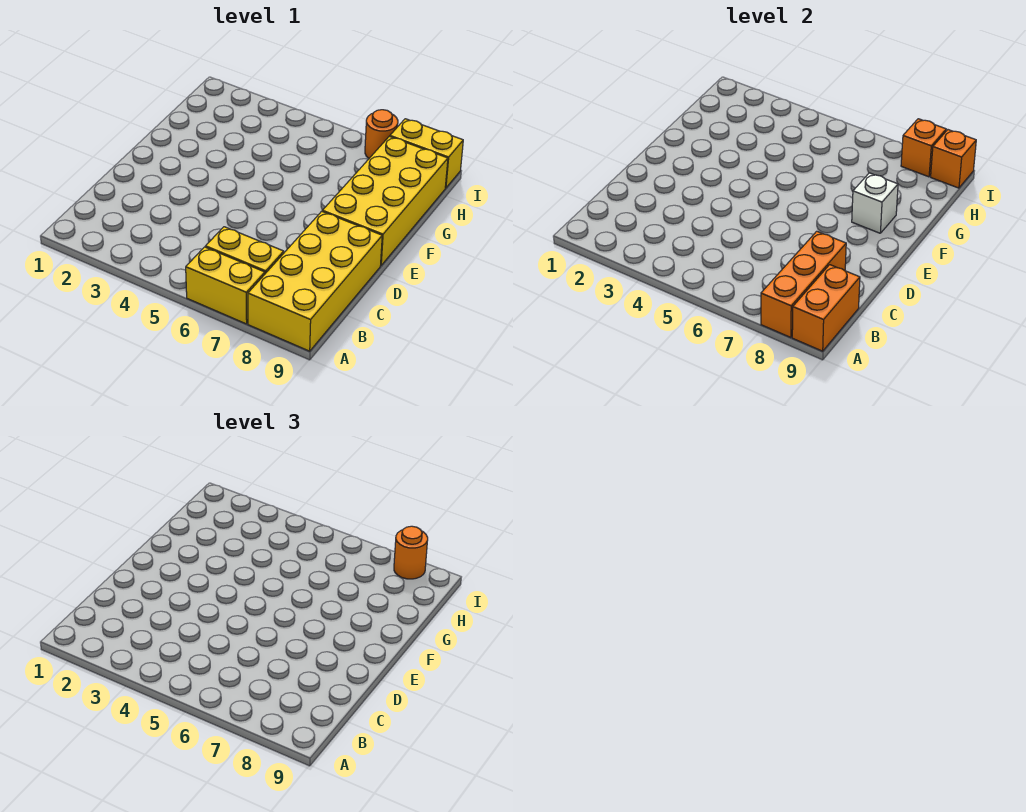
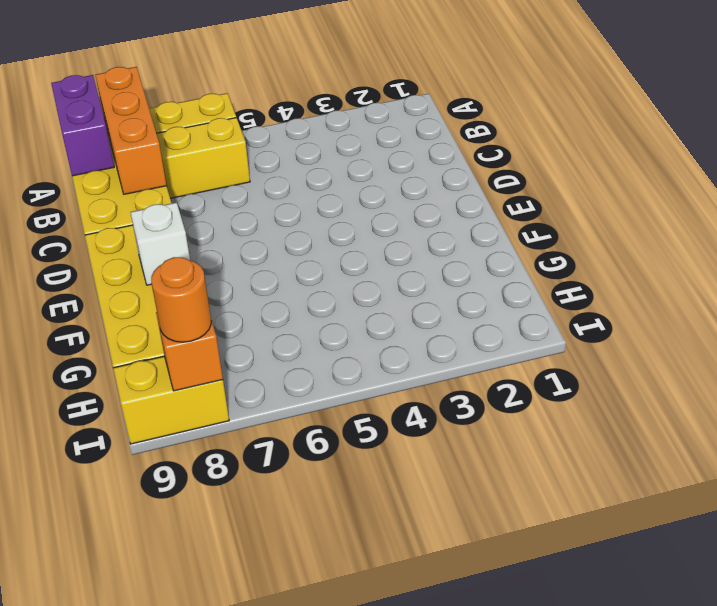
orange brick A9:B9 level 2 -> purple brick A9:B9 level 2
orange round brick I7 level 1 -> none
orange brick I9 level 2 -> none

